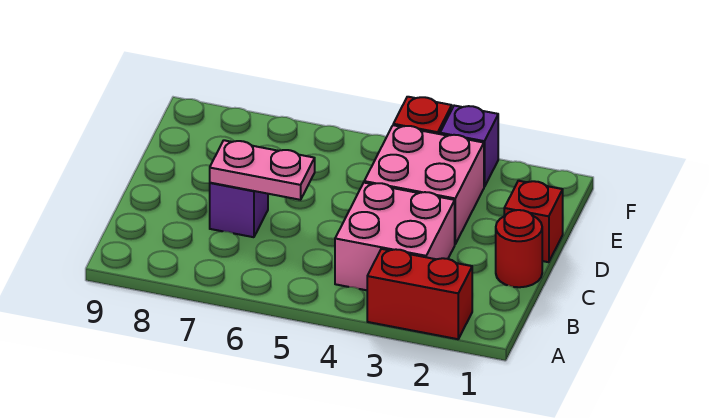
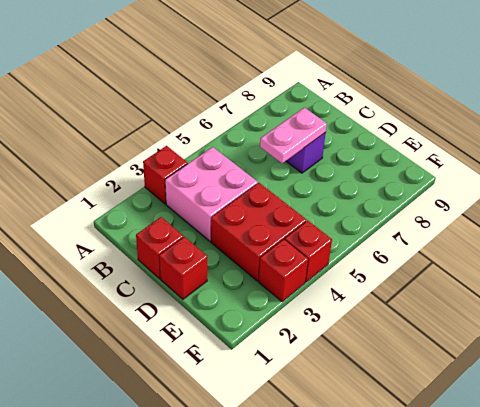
red brick A2:A3 level 1 -> red brick A3 level 1
red round brick C1 level 1 -> red brick C1 level 1
pink brick D3:E4 level 1 -> red brick D3:E4 level 1
purple brick F3 level 1 -> red brick F3 level 1

